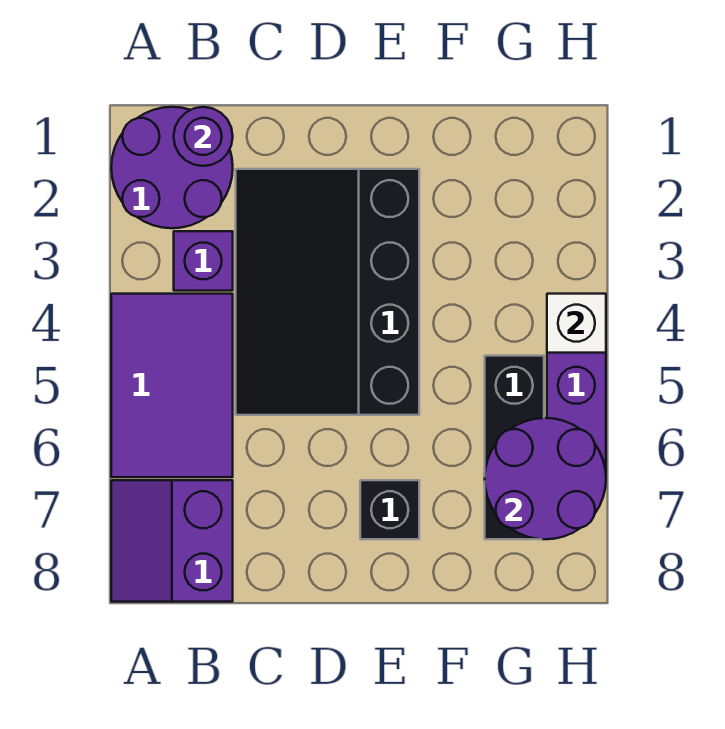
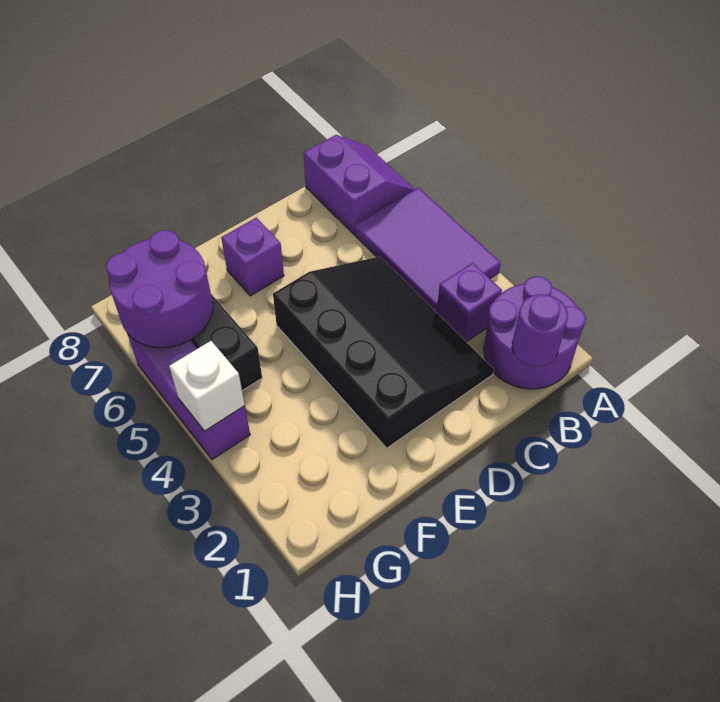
black brick E7 level 1 -> purple brick E7 level 1

